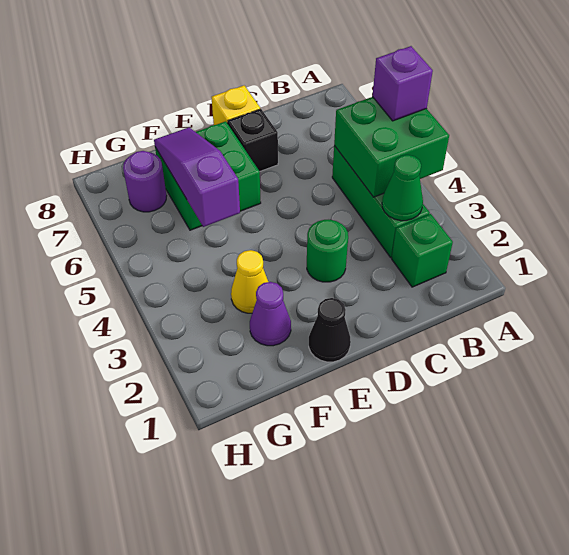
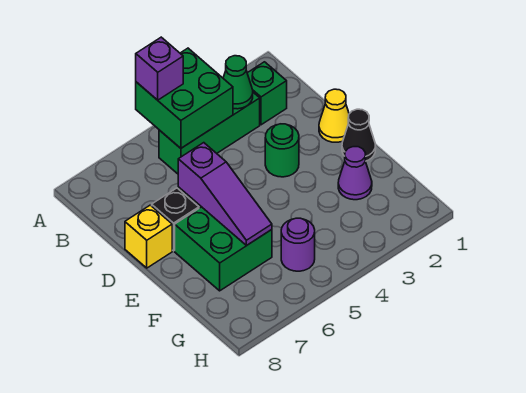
yellow cone F3 level 1 -> yellow cone D1 level 1
purple slope F5:F7 level 2 top 5 -> purple slope D6:F6 level 2 top D
purple round brick G7 level 1 -> purple round brick G5 level 1

